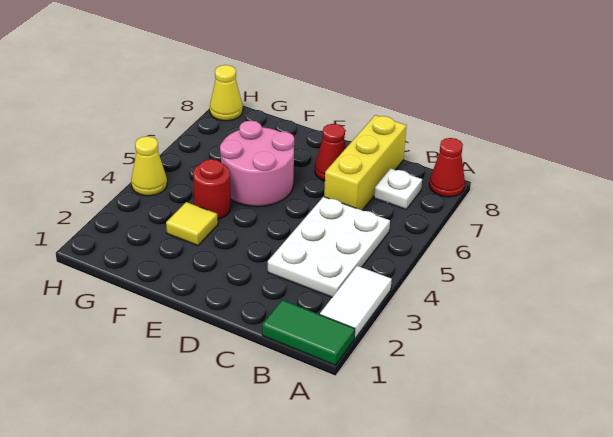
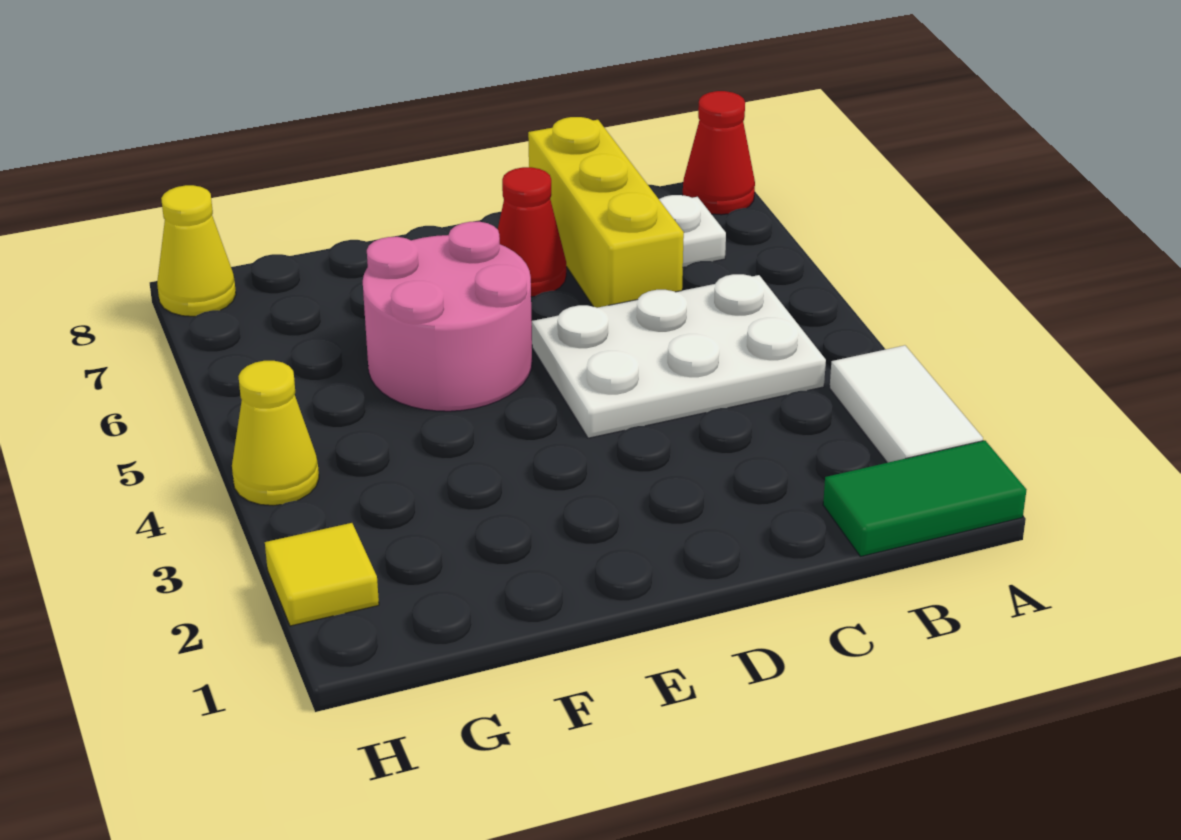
white plate B3:C5 level 1 -> white plate B4:D5 level 1
yellow tile F3 level 1 -> yellow tile H2 level 1
red round brick F4 level 1 -> none

